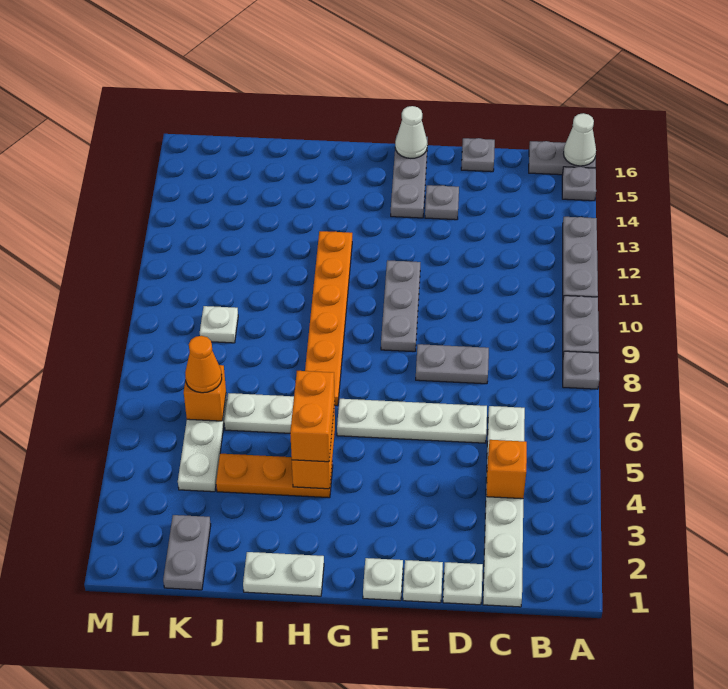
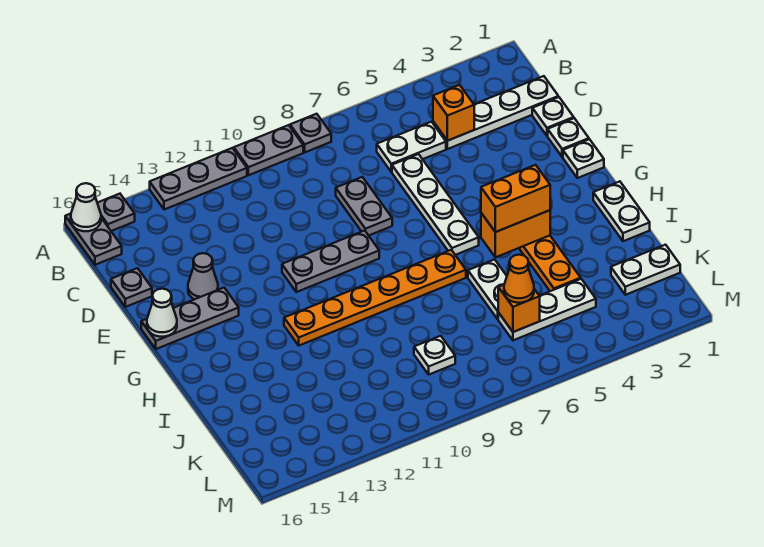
grey plate E14 level 1 -> grey cone E14 level 1
grey plate K1:K2 level 1 -> white plate K1:K2 level 1

